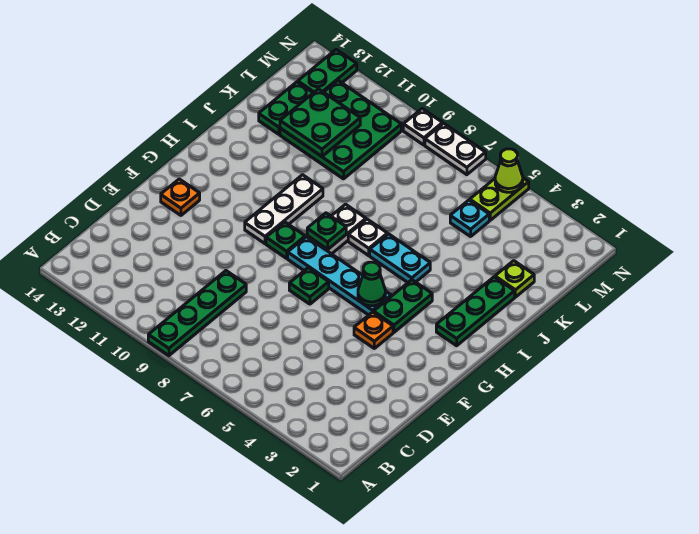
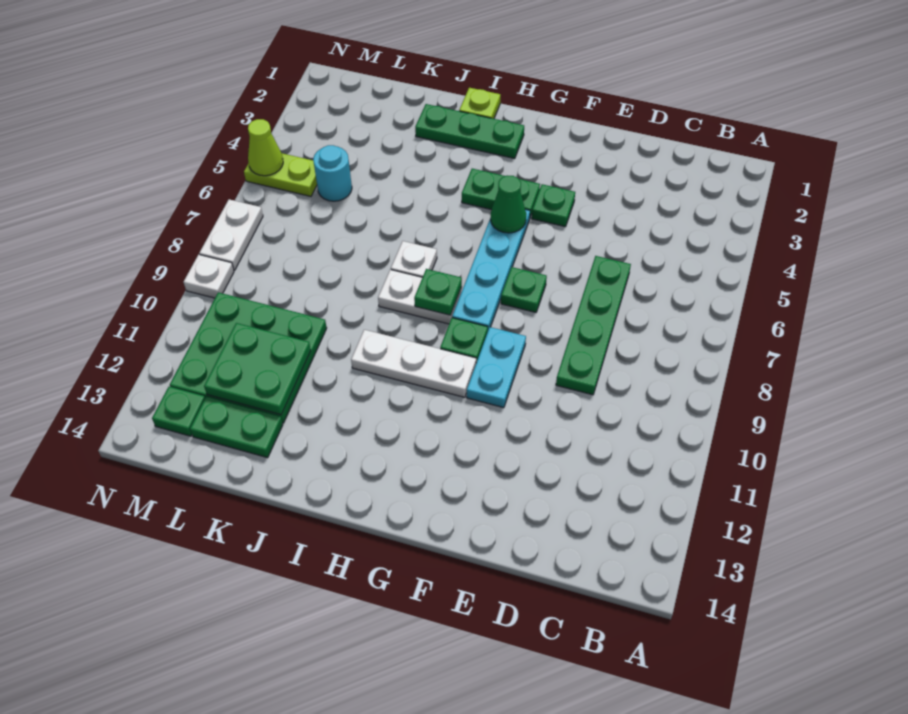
green plate A9:D9 level 1 -> green plate D6:D9 level 1
orange plate F4 level 1 -> green plate F4 level 1
orange plate F13 level 1 -> none
cyan plate I5:I6 level 1 -> cyan plate F9:F10 level 1
lime plate K2 level 1 -> lime plate I1 level 1
cyan plate L5 level 1 -> cyan round brick L5 level 1
green plate M13:N13 level 1 -> green plate M13 level 1

